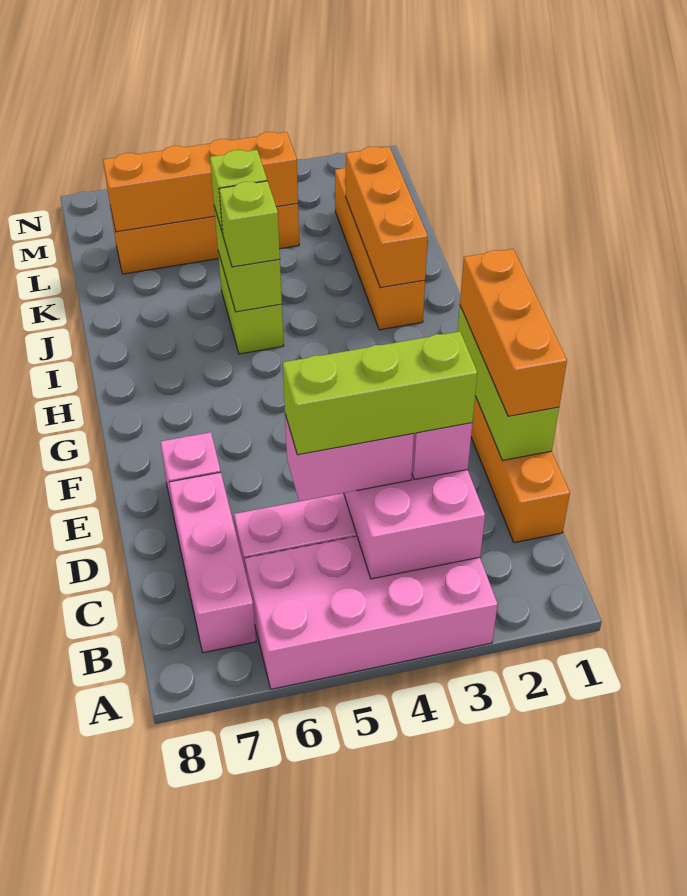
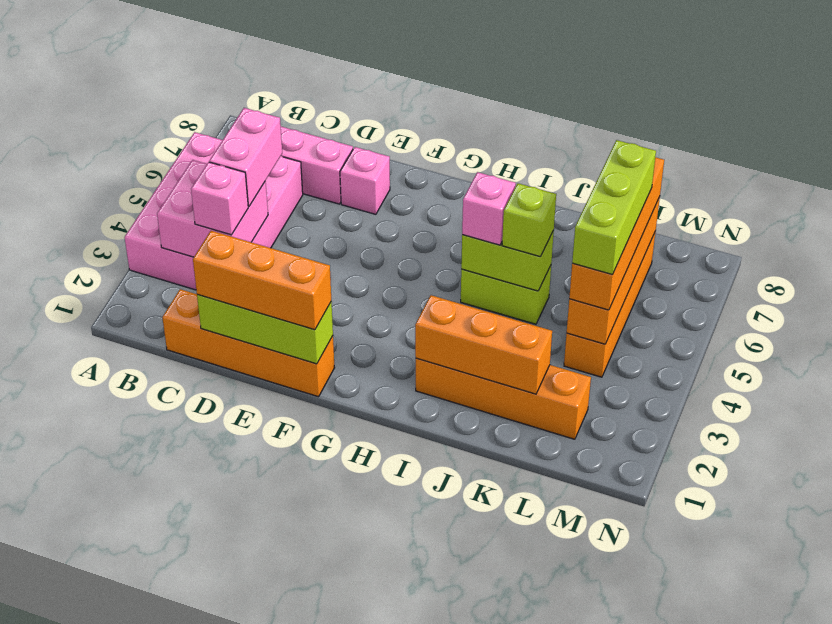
lime brick C3:C5 level 4 -> lime brick L4:L6 level 4
lime brick I5 level 3 -> pink brick I5 level 3
none -> orange brick L4:L7 level 3

